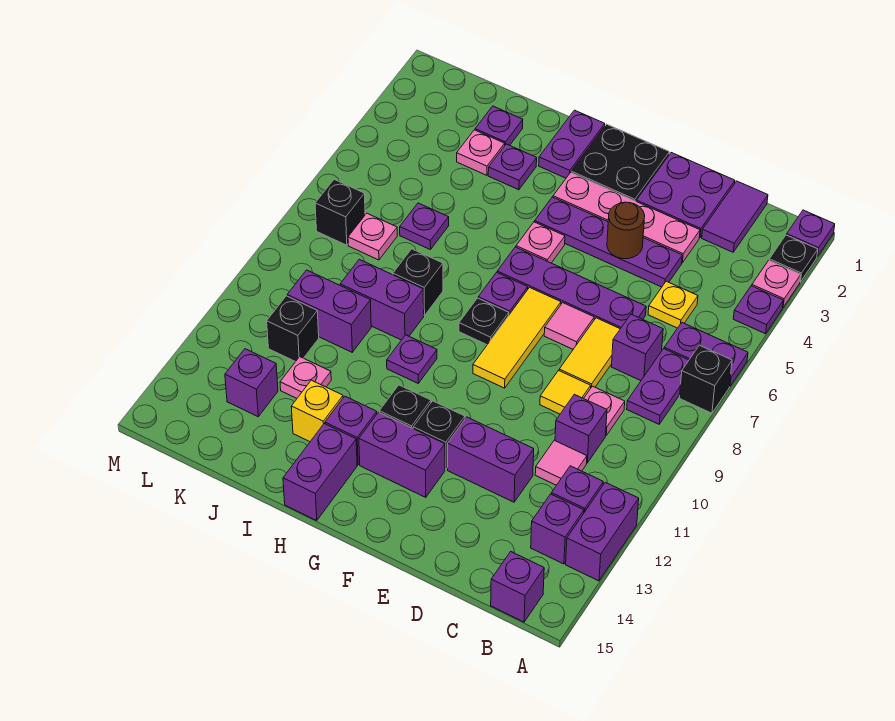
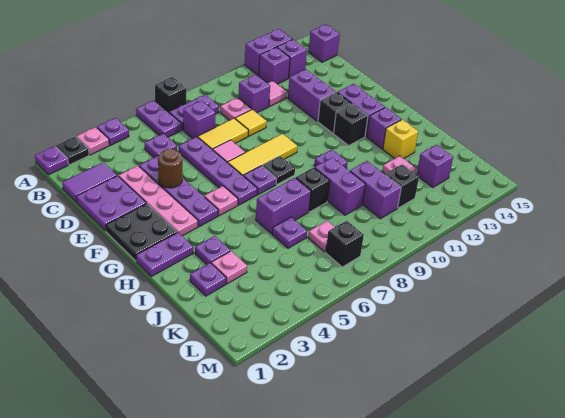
yellow plate C5 level 1 -> purple plate C5 level 1
purple brick H14:H15 level 1 -> purple brick I6:I7 level 1

